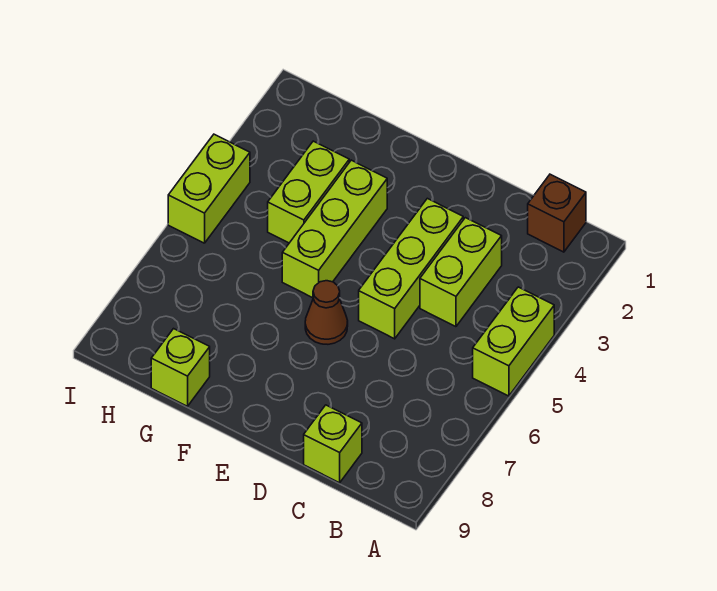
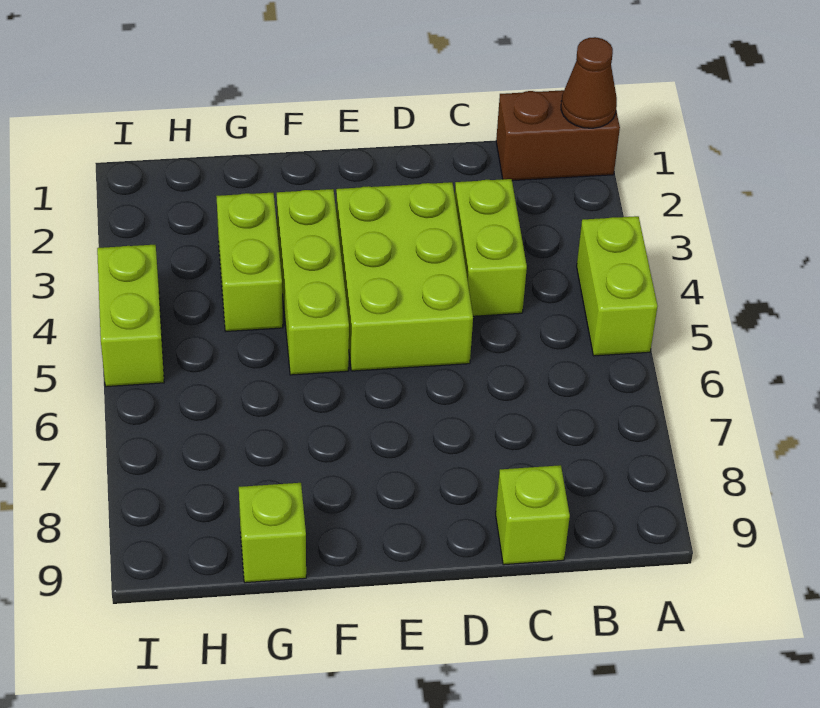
brown brick B1 level 1 -> brown brick A1:B1 level 1
lime brick D3:D5 level 1 -> lime brick D3:E5 level 1
brown cone E6 level 1 -> brown cone A1 level 2

